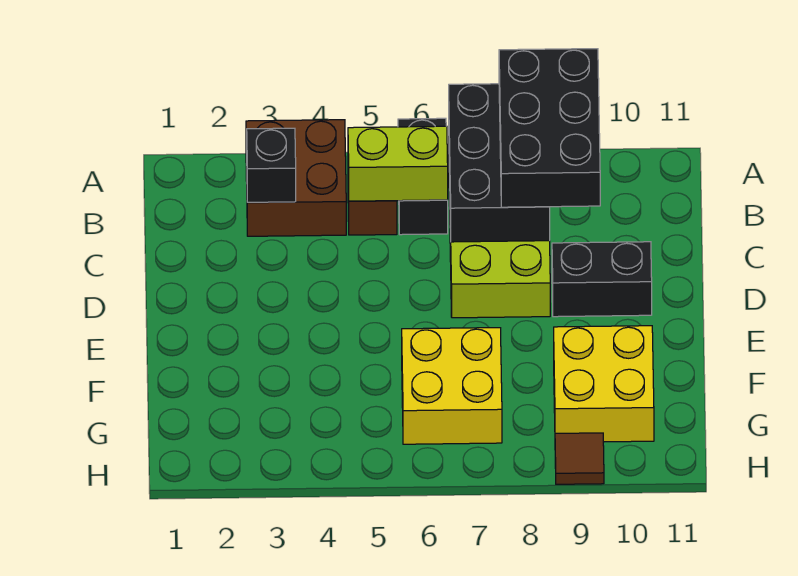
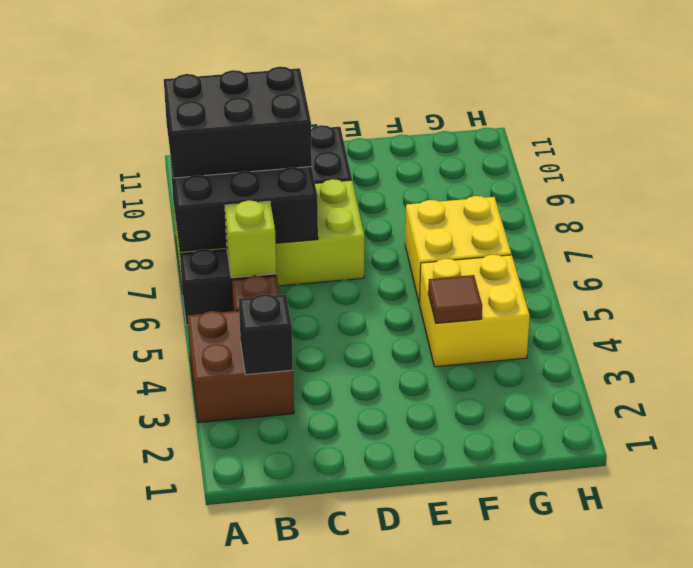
lime brick B5:B6 level 2 -> lime brick B6 level 2
yellow brick F9:G10 level 1 -> yellow brick F4:G5 level 1
brown tile H9 level 1 -> brown tile F4 level 2

